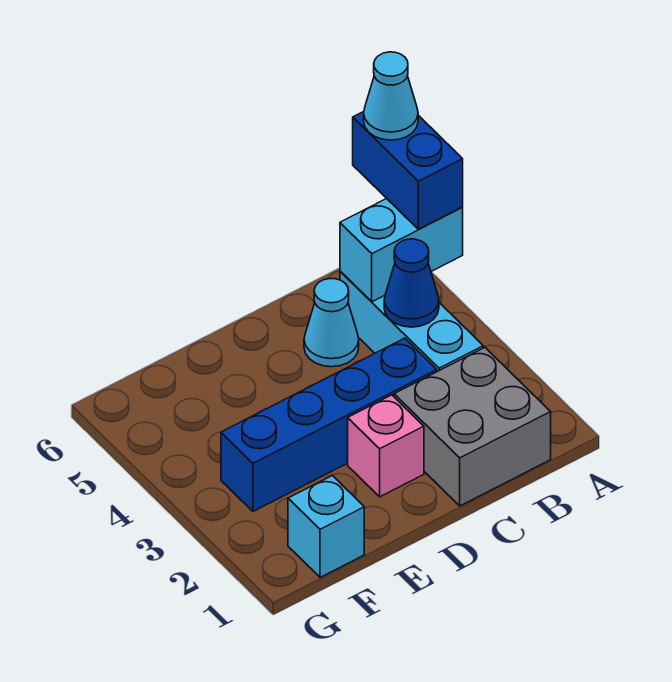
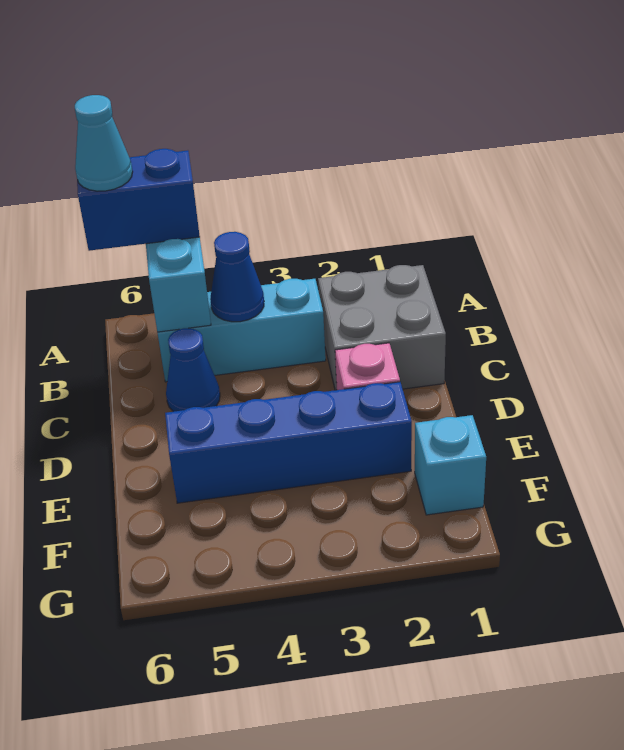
blue brick C3:F3 level 1 -> blue brick E2:E5 level 1
cyan cone C5 level 1 -> blue cone C5 level 1

